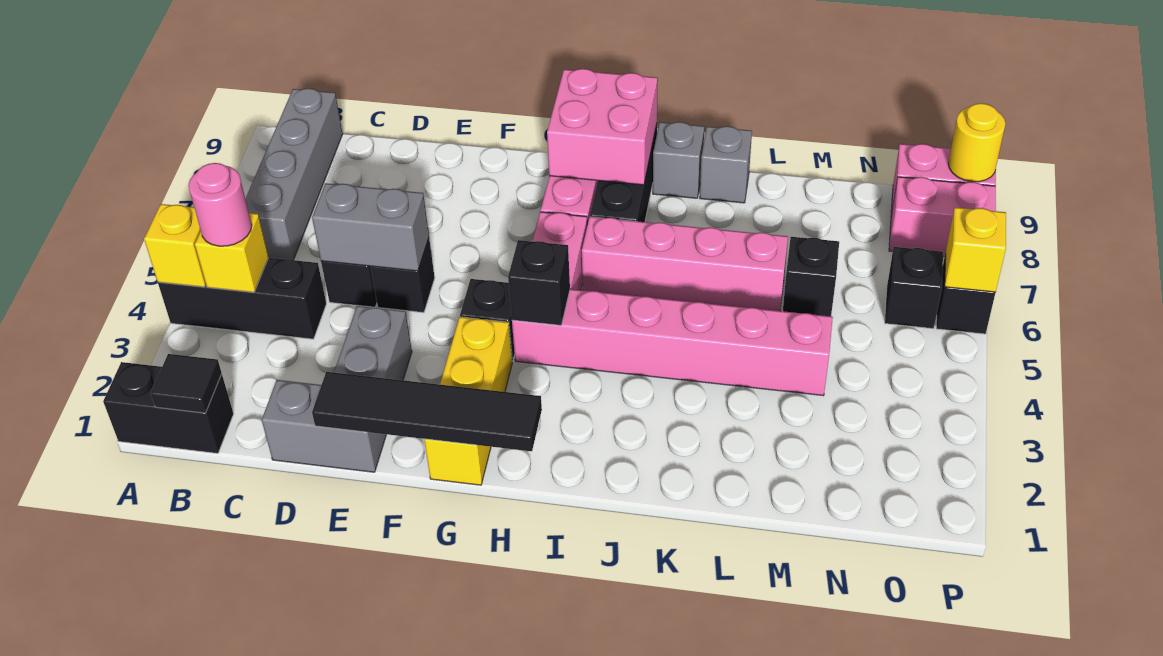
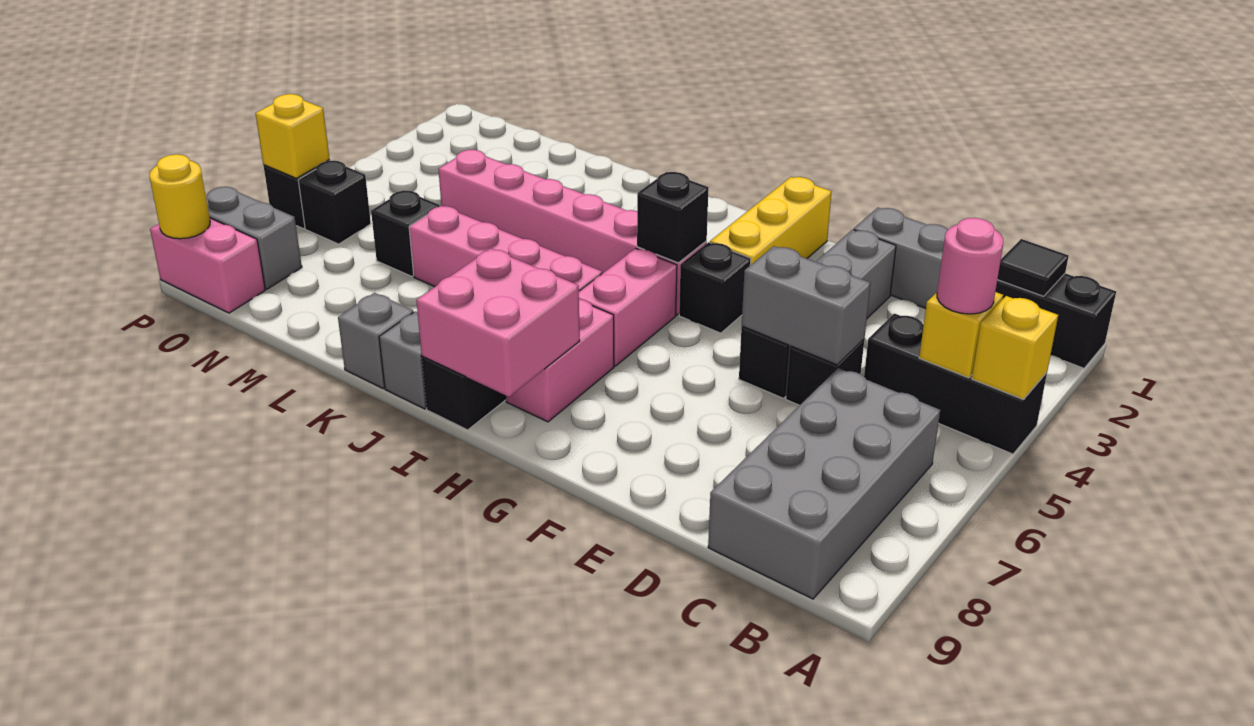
grey brick B6:B9 level 1 -> grey brick B6:C9 level 1
black tile E1:H1 level 2 -> none
pink brick O8:P8 level 1 -> grey brick O8:P8 level 1

